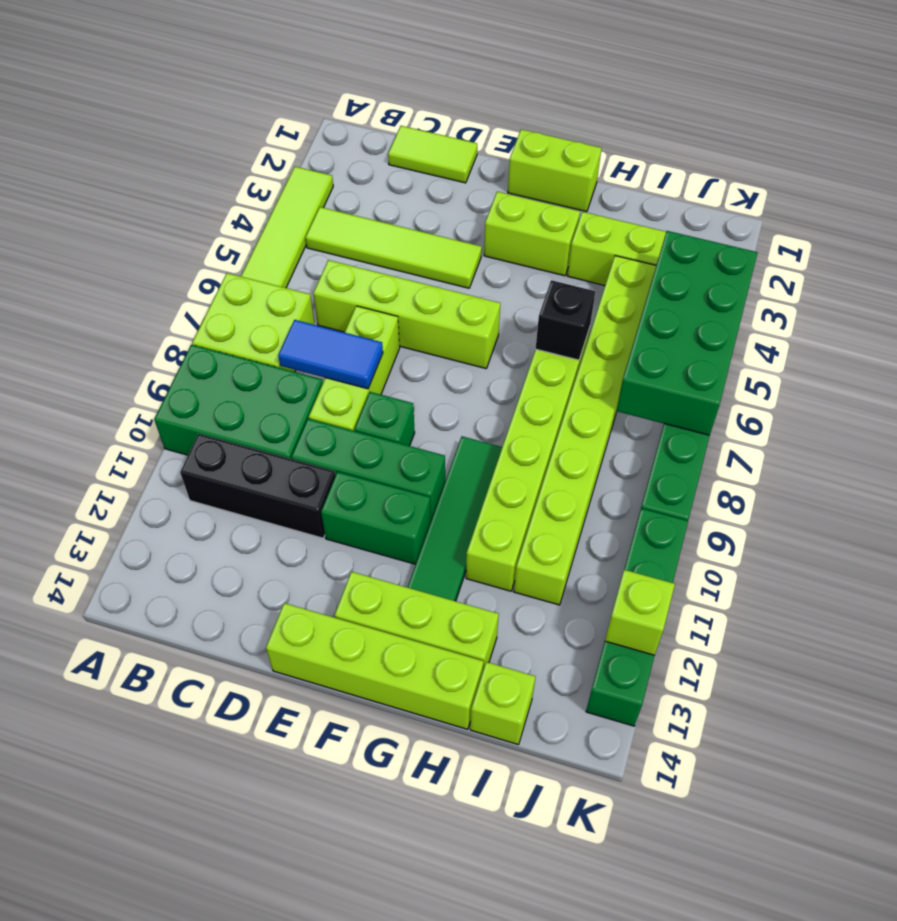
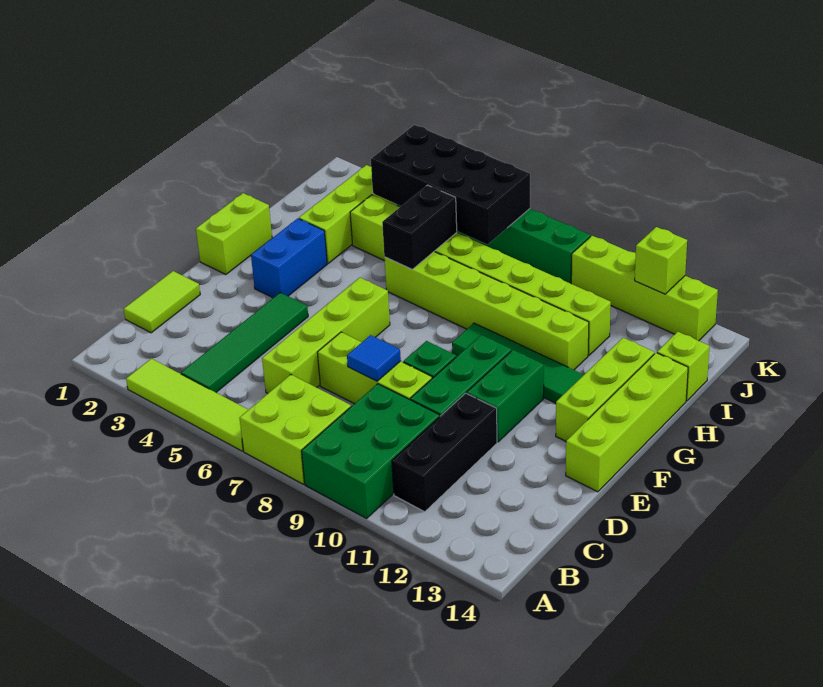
lime tile B4:E4 level 1 -> green tile B4:E4 level 1
blue tile C8:D8 level 2 -> blue tile D8 level 2
lime brick F3:G3 level 1 -> blue brick F3:G3 level 1
black brick H6 level 2 -> black brick H6:I6 level 2
green brick J4:K7 level 2 -> black brick J4:K7 level 2
green brick K10:K13 level 1 -> lime brick K10:K13 level 1

